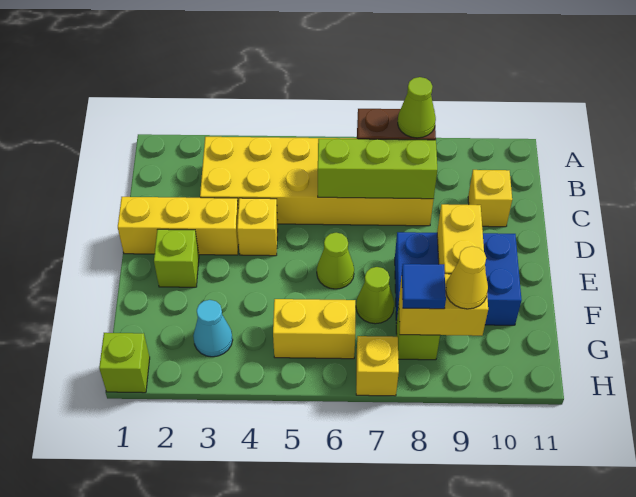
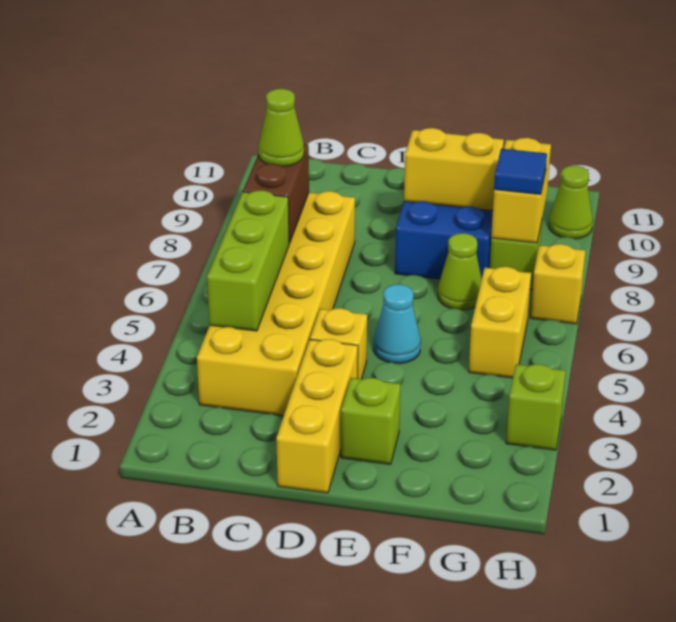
lime brick C6:C8 level 2 -> lime brick B4:B6 level 2
yellow brick C10 level 1 -> none
lime cone E6 level 1 -> lime cone H10 level 1
cyan cone G3 level 1 -> cyan cone E5 level 1
yellow cone G9 level 3 -> none
lime brick H1 level 1 -> lime brick H3 level 1

